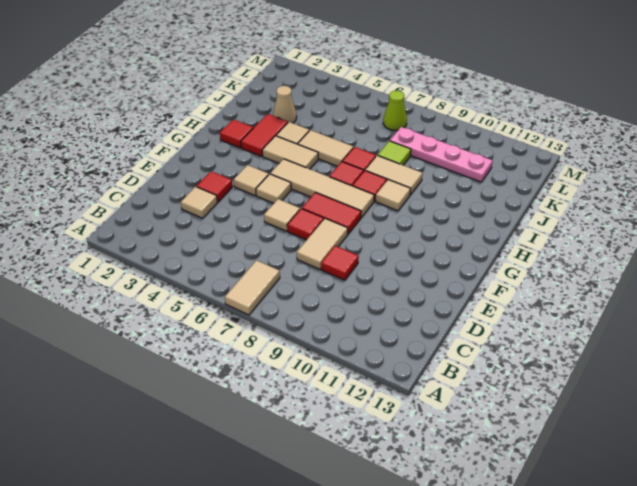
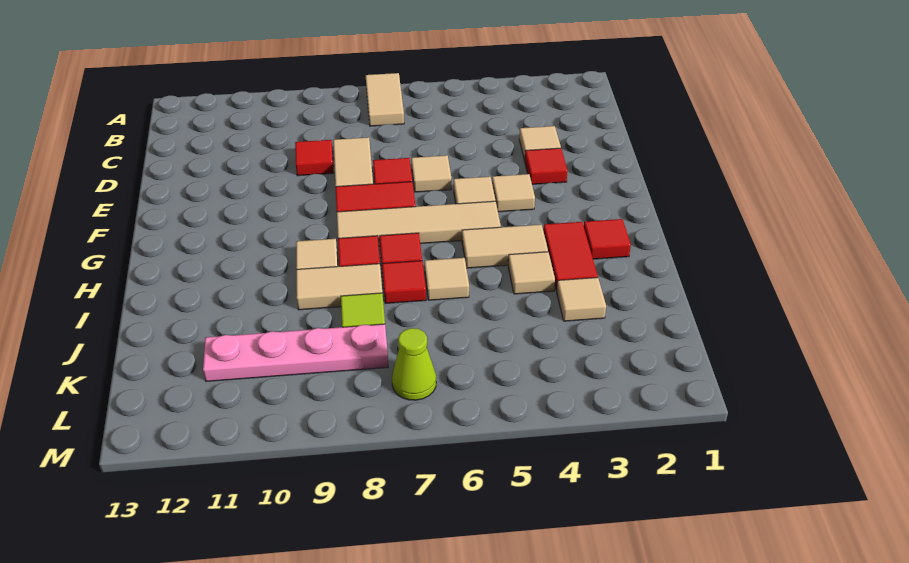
tan tile I5:I6 level 1 -> tan tile I6 level 1
tan cone J3 level 1 -> tan tile J3 level 1

